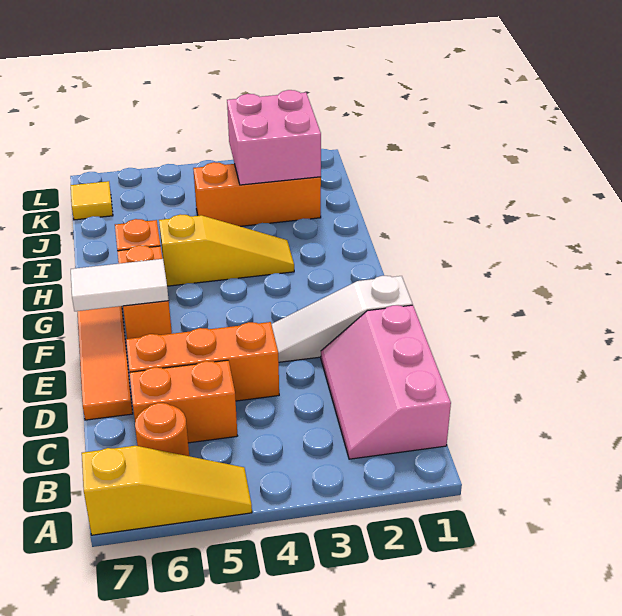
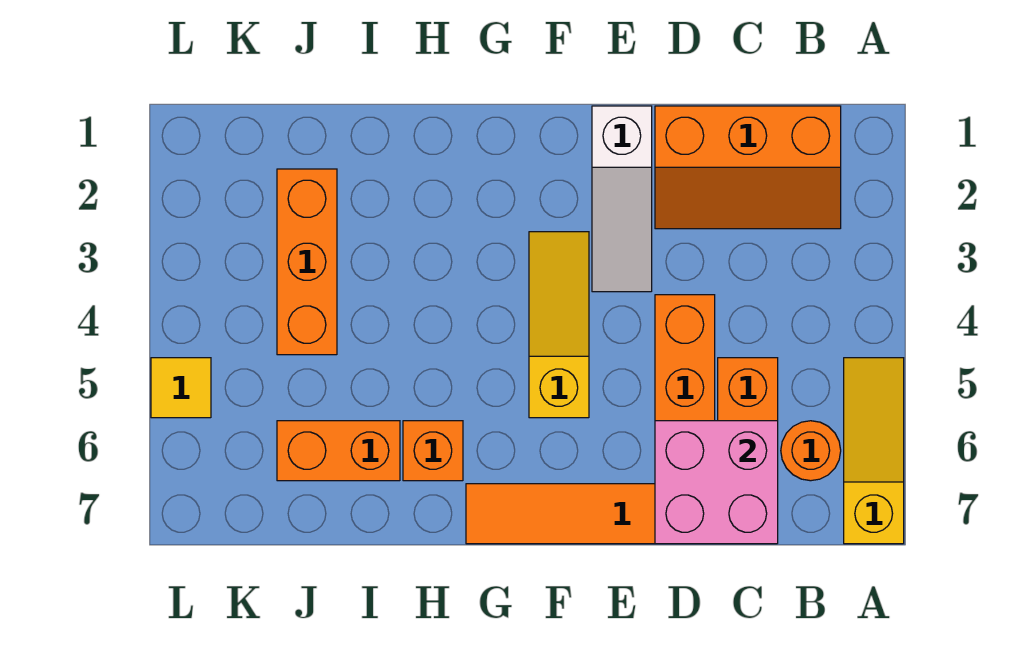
pink slope B1:D2 level 1 top 1 -> orange slope B1:D2 level 1 top 1
orange brick F6:G6 level 1 -> orange brick I6:J6 level 1
white tile F6:F7 level 2 -> none
yellow slope H3:H5 level 1 top 5 -> yellow slope F3:F5 level 1 top 5
pink brick J2:K3 level 2 -> pink brick C6:D7 level 2
yellow tile K7 level 1 -> yellow tile L5 level 1

